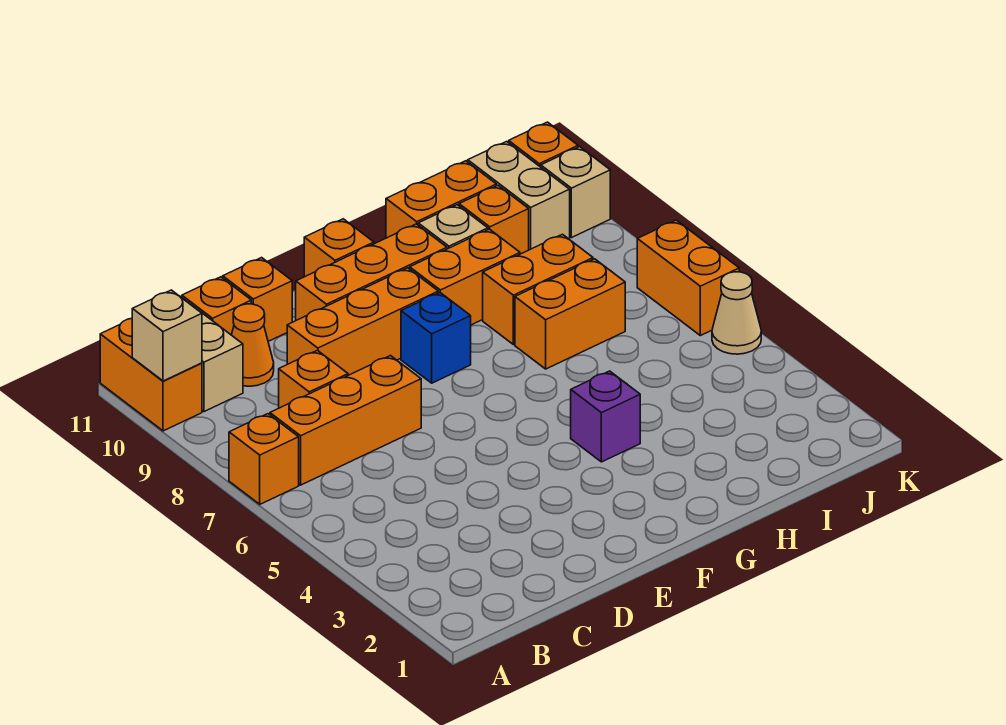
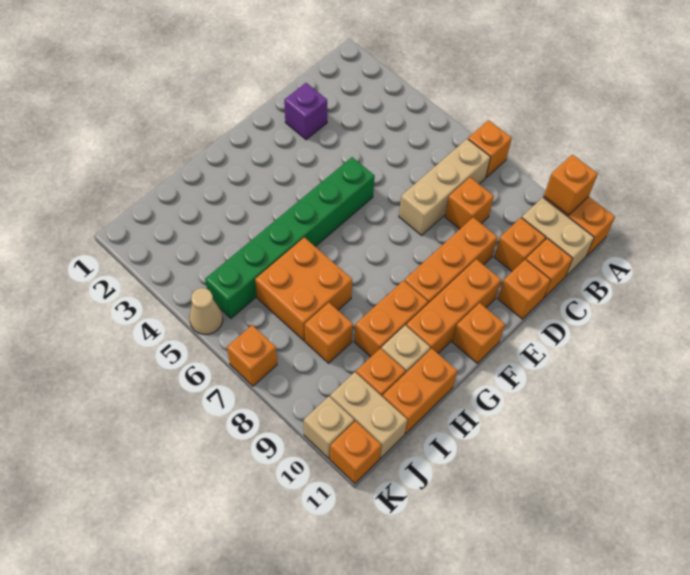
tan brick A10 level 2 -> orange brick A10 level 2
orange brick B7:D7 level 1 -> tan brick B7:D7 level 1
orange cone C10 level 1 -> orange brick C10 level 1
none -> green brick E5:J5 level 1
blue brick F8 level 1 -> none
purple brick G4 level 1 -> purple brick D2 level 1
orange brick H7:I7 level 1 -> orange brick H6:I7 level 1
orange brick H8:I8 level 1 -> orange brick I8 level 1
orange brick K6:K7 level 1 -> orange brick K7 level 1

